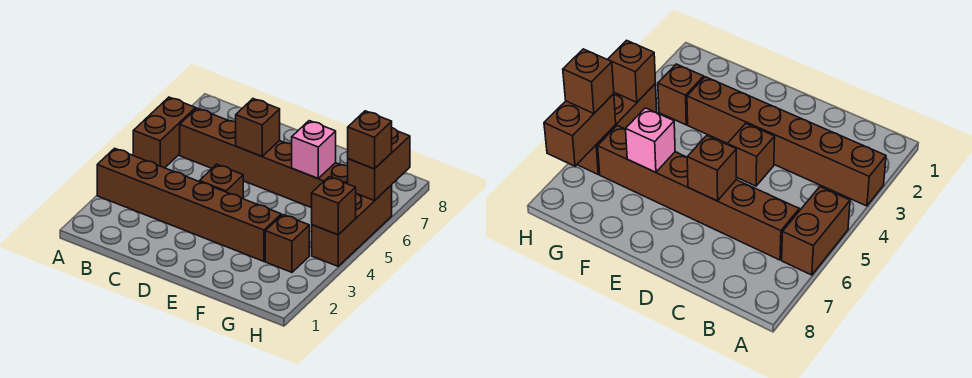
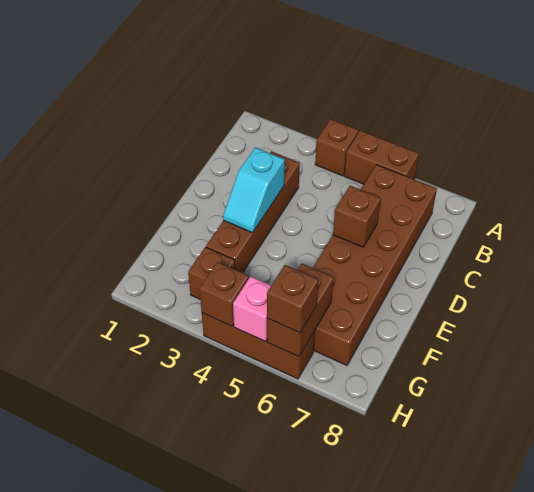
brown brick A3:F3 level 1 -> brown brick C3:F3 level 1
brown brick B6:G6 level 1 -> brown brick B6:G7 level 1
none -> cyan slope D3:E3 level 2 top D
brown brick D4 level 1 -> brown brick A4 level 1
pink brick F6 level 2 -> pink brick H5 level 2
brown brick H6:H7 level 2 -> brown brick G6:H6 level 2

